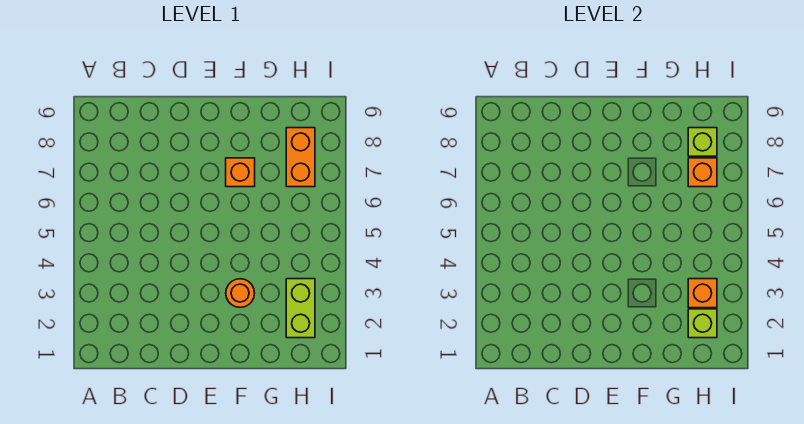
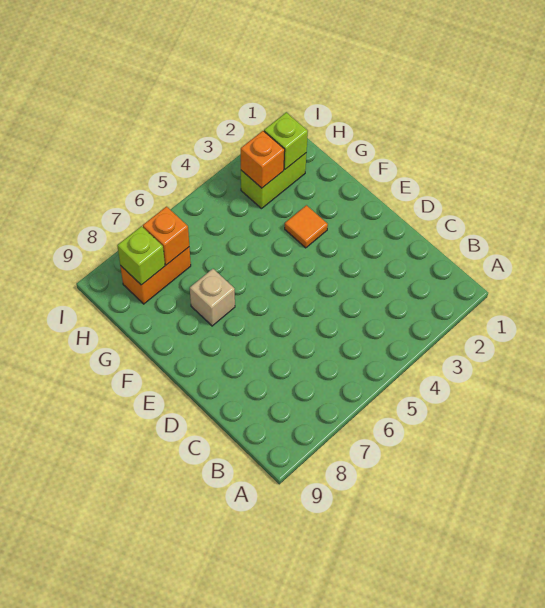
orange round brick F3 level 1 -> orange tile F3 level 1
orange brick F7 level 1 -> tan brick F7 level 1

